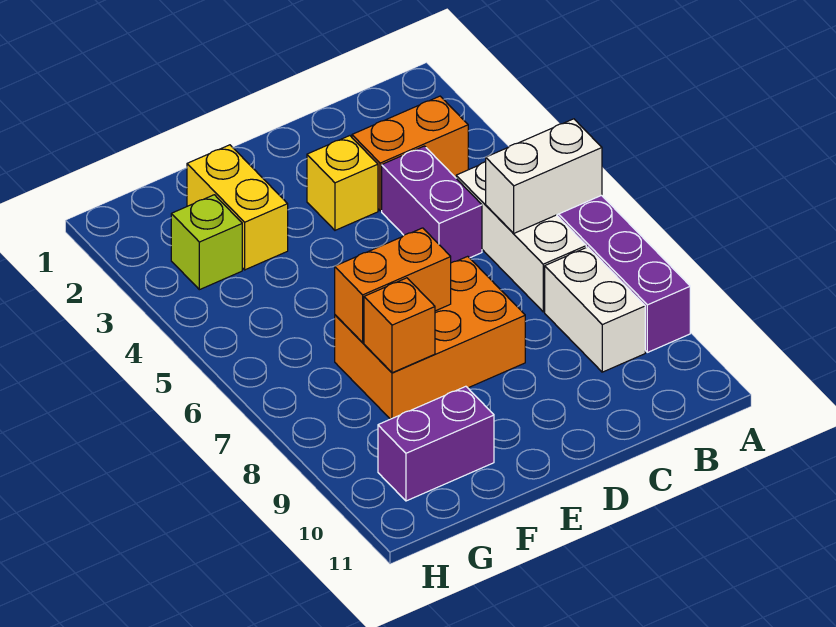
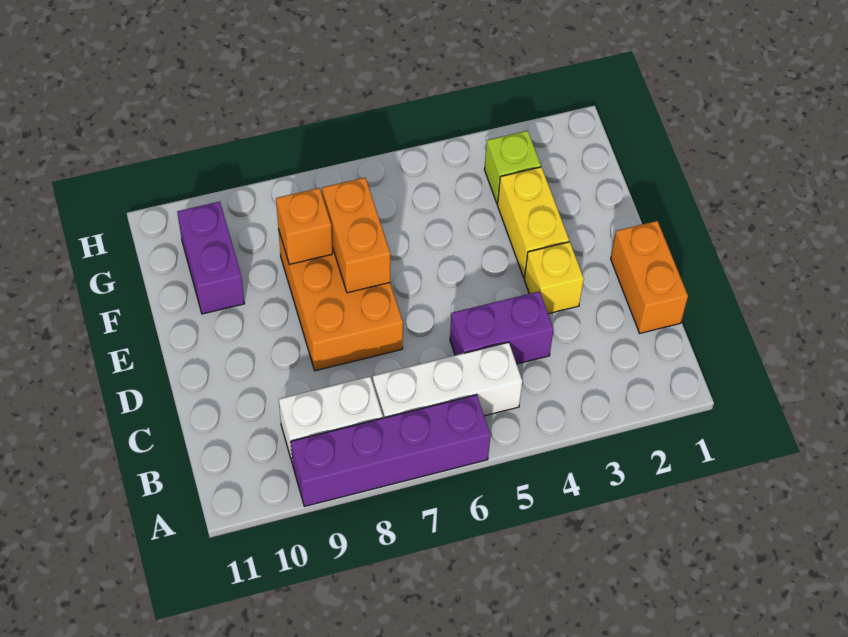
white brick A6:B6 level 2 -> none
orange brick B3:C3 level 1 -> orange brick C1:D1 level 1
yellow brick F2:F3 level 1 -> yellow brick E3:F3 level 1

